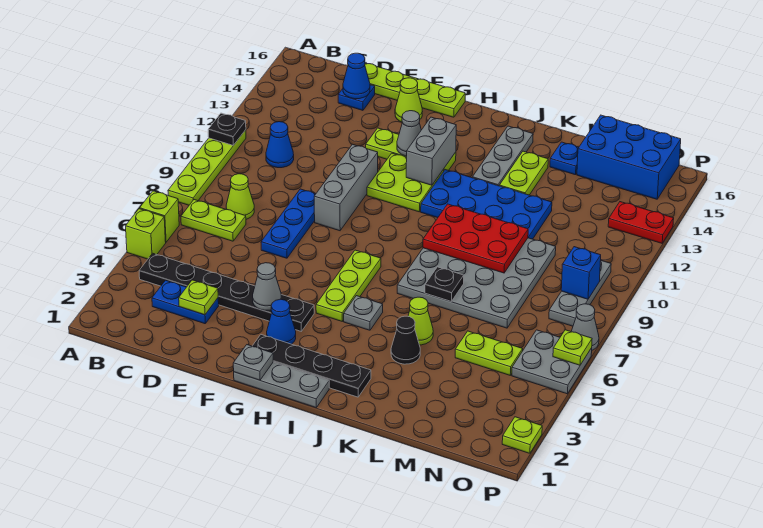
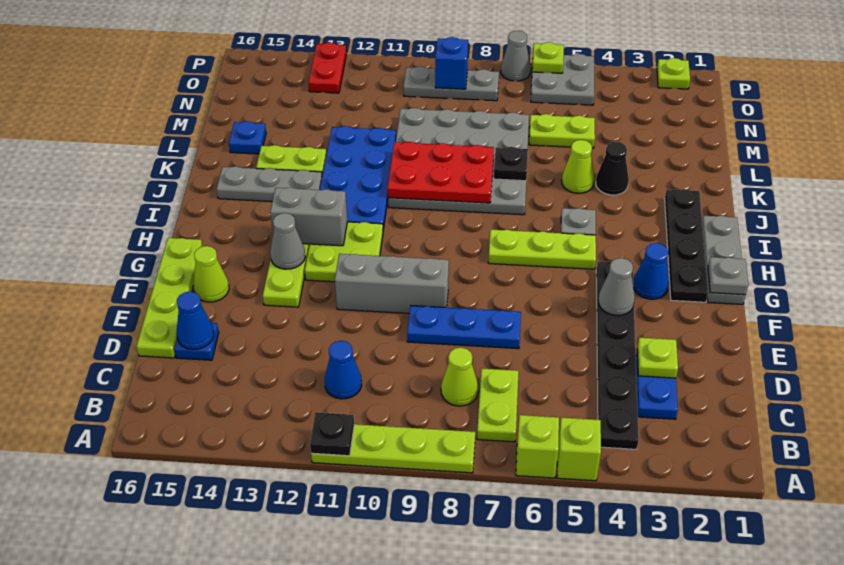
red plate J9:L10 level 2 -> red plate J8:K10 level 2
lime plate M5:N5 level 1 -> lime plate M5:M6 level 1
blue brick M15:O16 level 1 -> none

